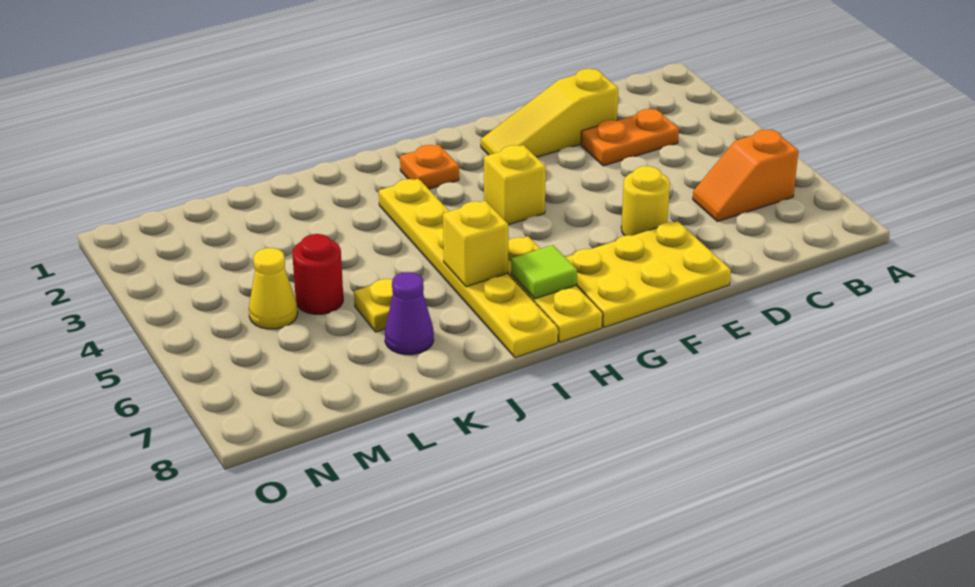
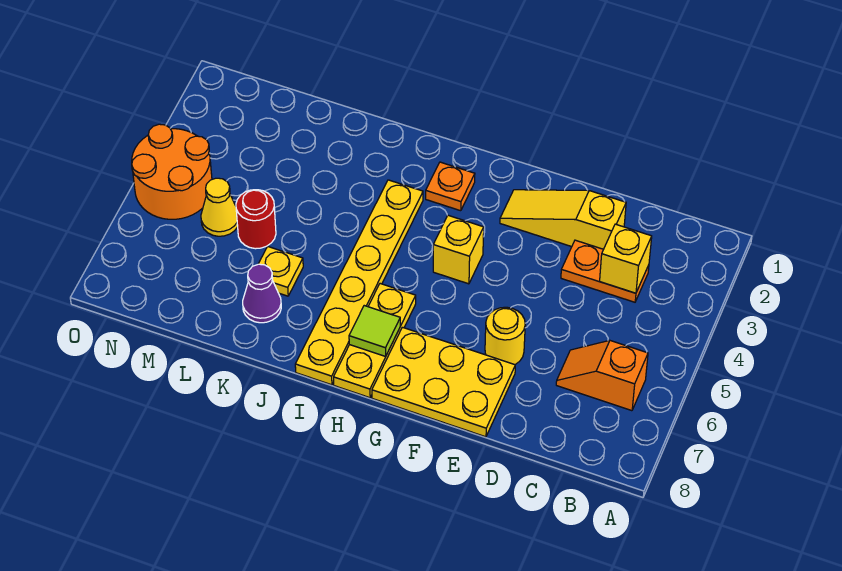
yellow brick I6 level 2 -> yellow brick C3 level 2
none -> orange round brick N4:O5 level 1

